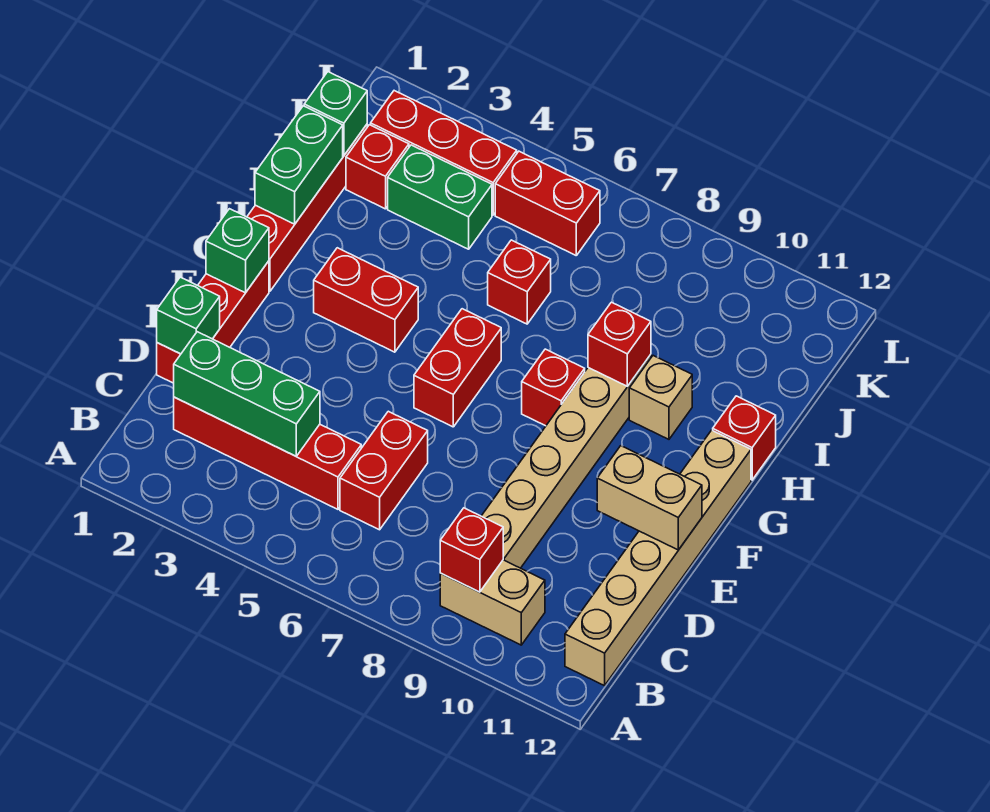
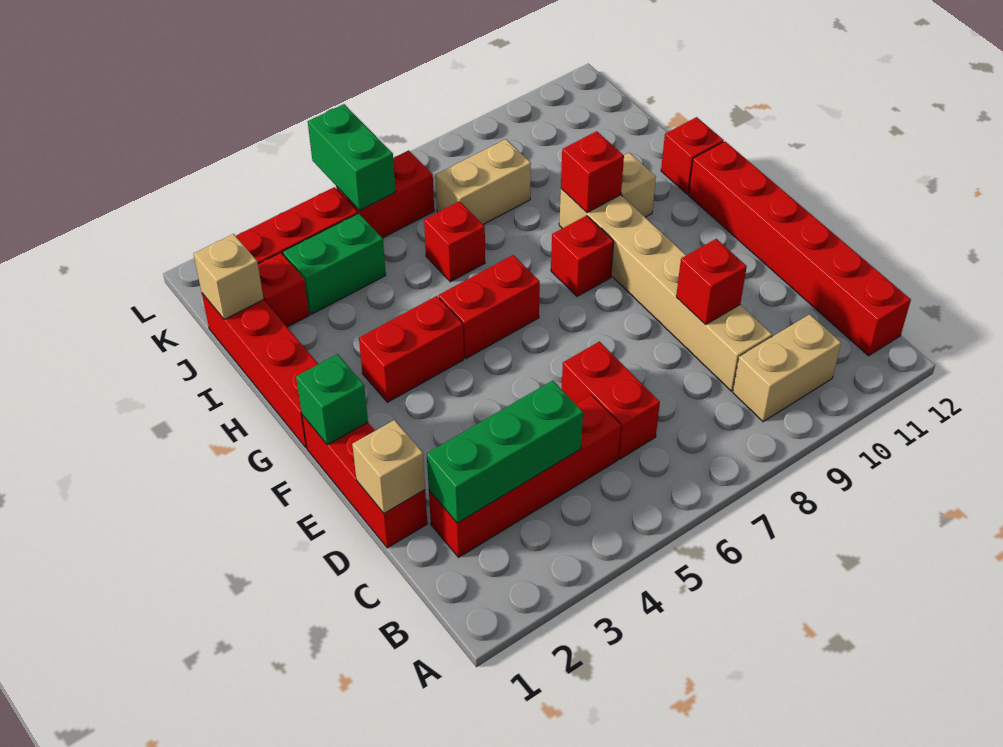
red brick B9 level 2 -> red brick D9 level 2
tan brick B12:G12 level 1 -> red brick B12:G12 level 1
green brick D1 level 2 -> tan brick D1 level 2
tan brick E11:E12 level 2 -> tan brick J7:J8 level 1
red brick F6:G6 level 1 -> red brick G5:G6 level 1
green brick H1:I1 level 2 -> green brick K5:L5 level 2
green brick J1 level 2 -> tan brick J1 level 2

